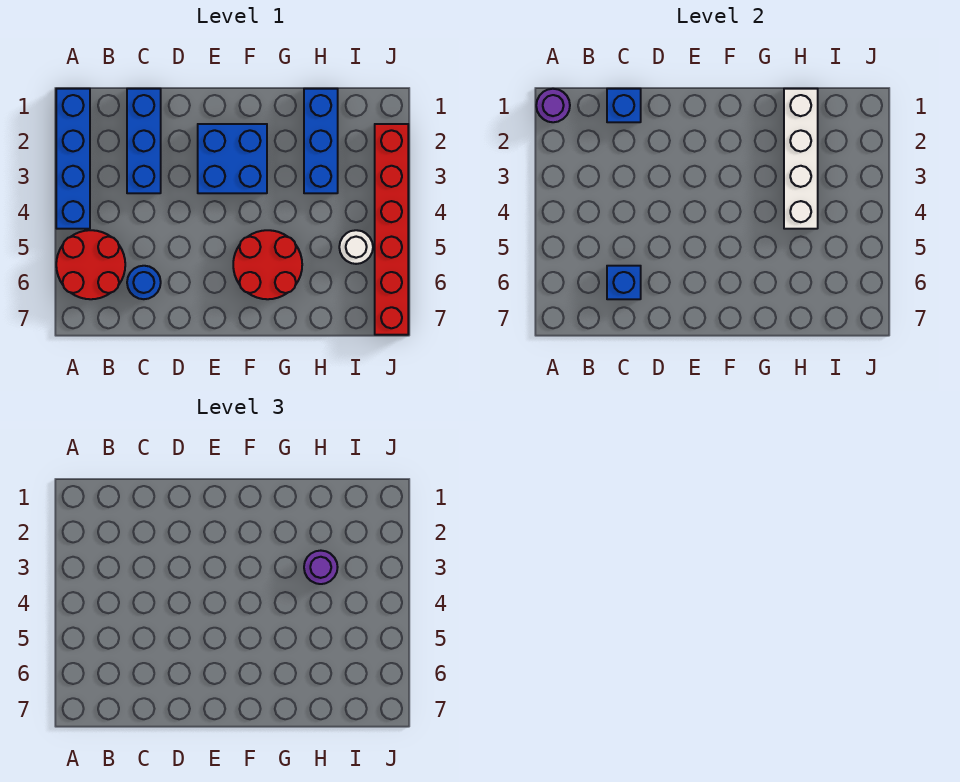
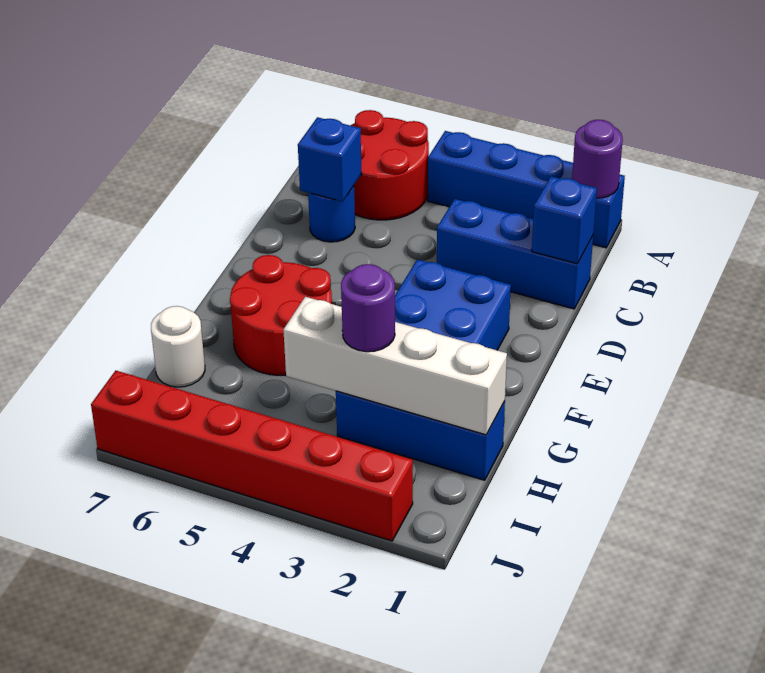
white round brick I5 level 1 -> white round brick H7 level 1

